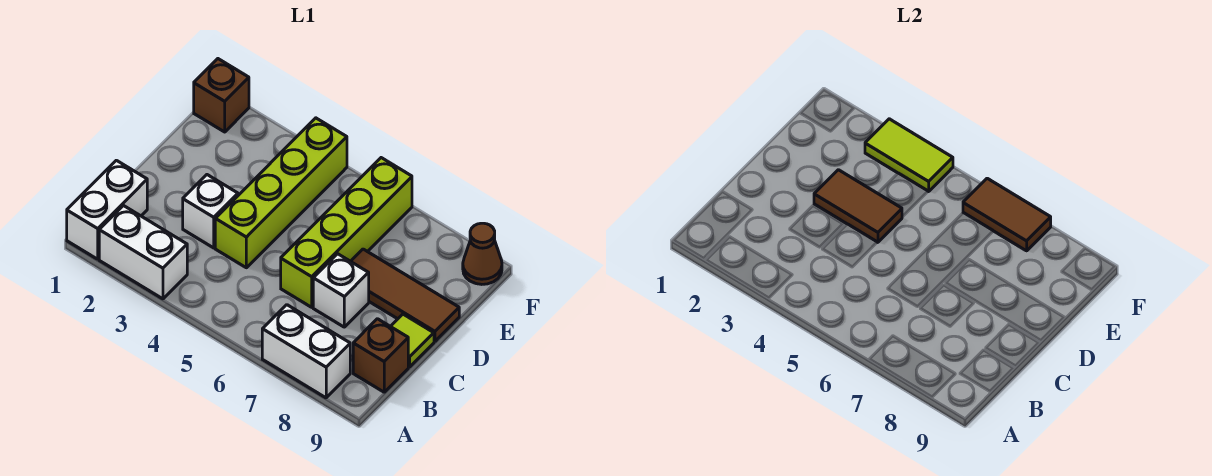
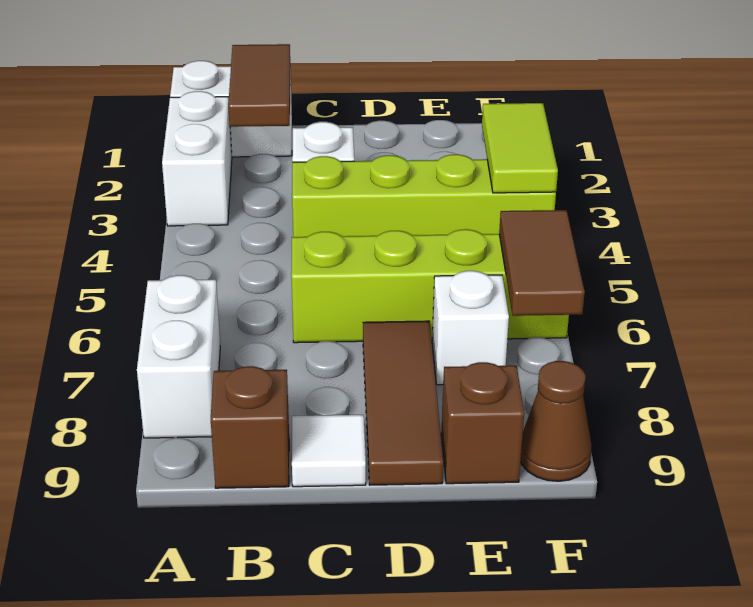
white brick C7 level 1 -> white brick E7 level 1
lime tile C9 level 1 -> white tile C9 level 1
brown tile D3:D4 level 2 -> brown tile B1:B2 level 2
brown brick F1 level 1 -> brown brick E9 level 1

